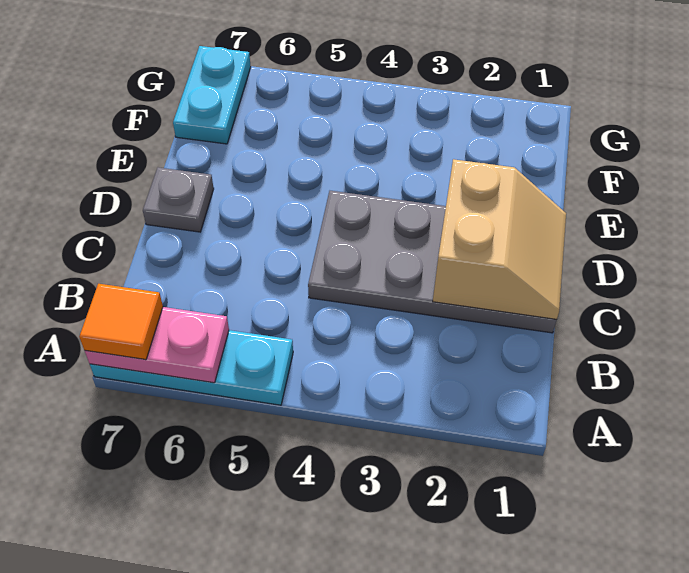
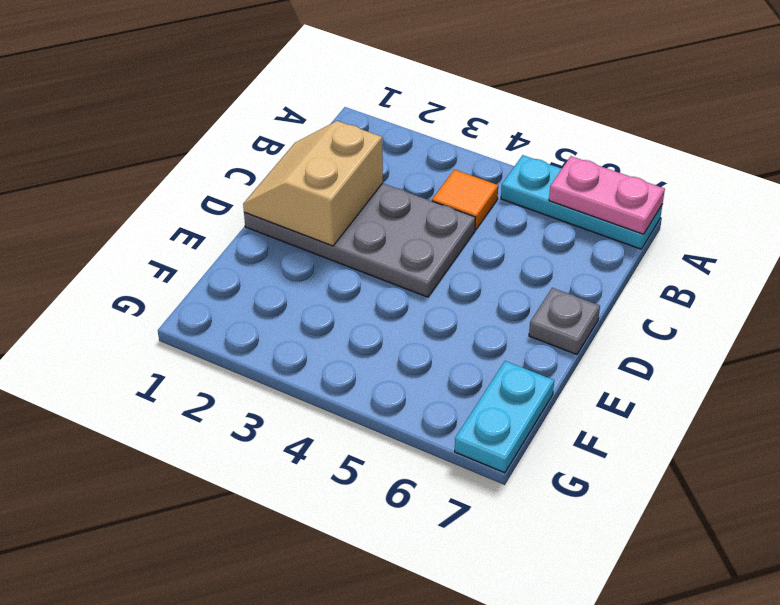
orange tile A7 level 3 -> orange tile B4 level 1

